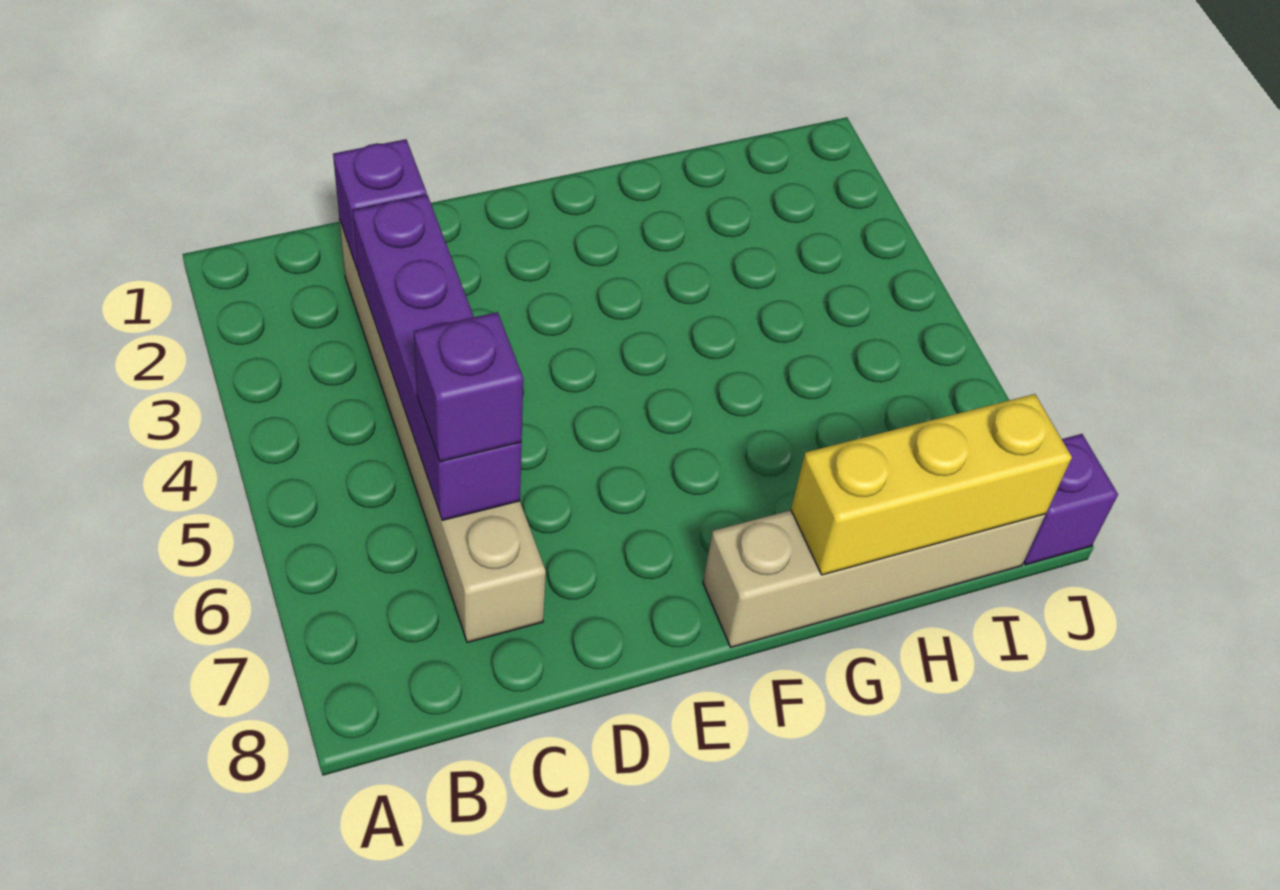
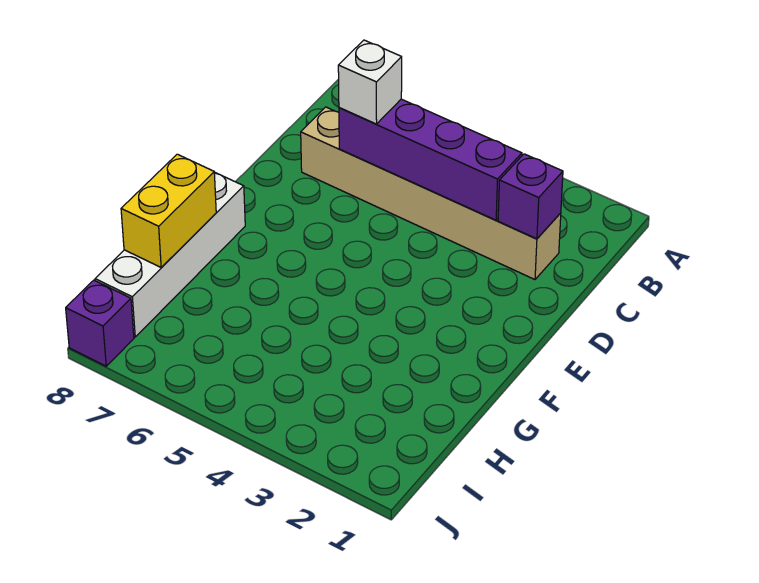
purple brick C6 level 3 -> white brick C6 level 3
tan brick F8:I8 level 1 -> white brick F8:I8 level 1
yellow brick G8:I8 level 2 -> yellow brick G8:H8 level 2

